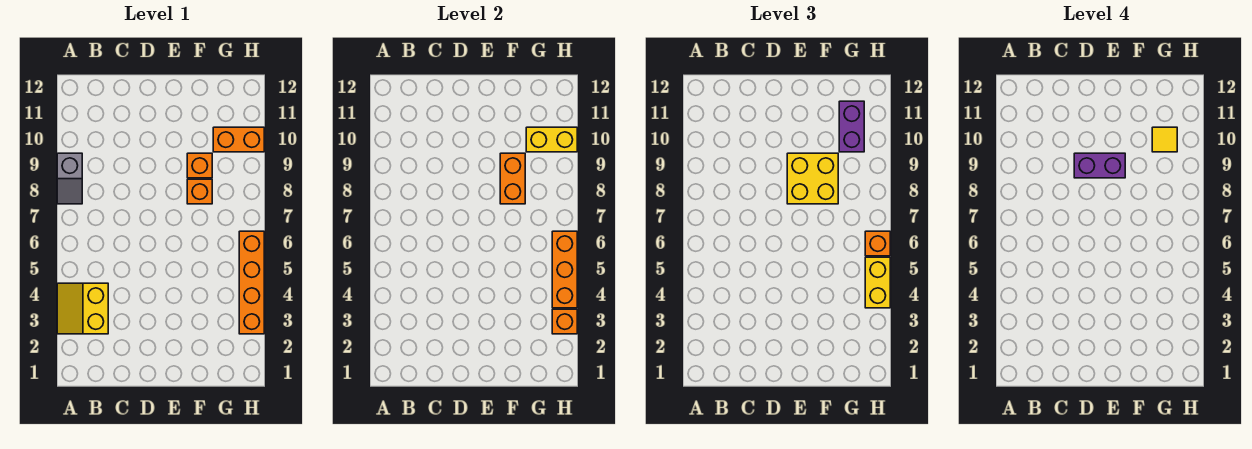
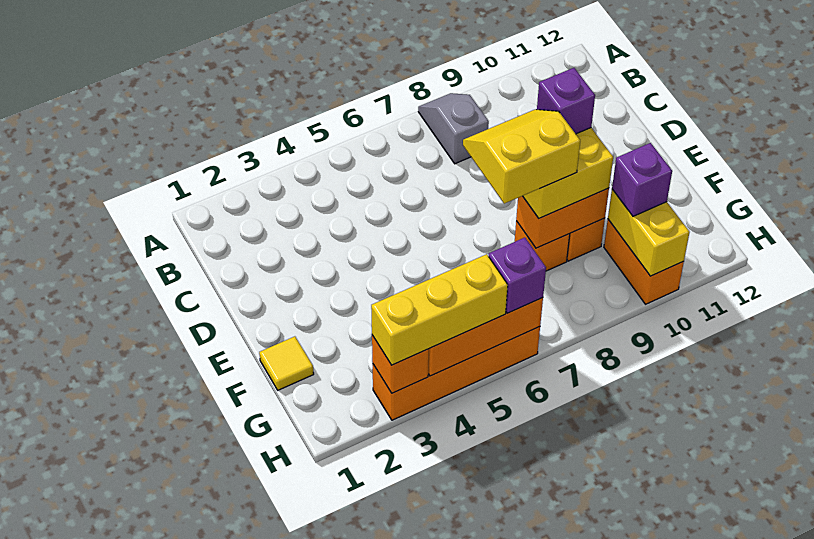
yellow slope A3:B4 level 1 top B -> yellow slope E7:F8 level 4 top F
grey slope A8:A9 level 1 top 9 -> grey slope A8:B8 level 1 top B
purple brick D9:E9 level 4 -> purple brick E9 level 4
purple brick G10:G11 level 3 -> purple brick G10 level 3
yellow tile G10 level 4 -> yellow tile F1 level 1
yellow brick H4:H5 level 3 -> yellow brick H3:H5 level 3
orange brick H6 level 3 -> purple brick H6 level 3

